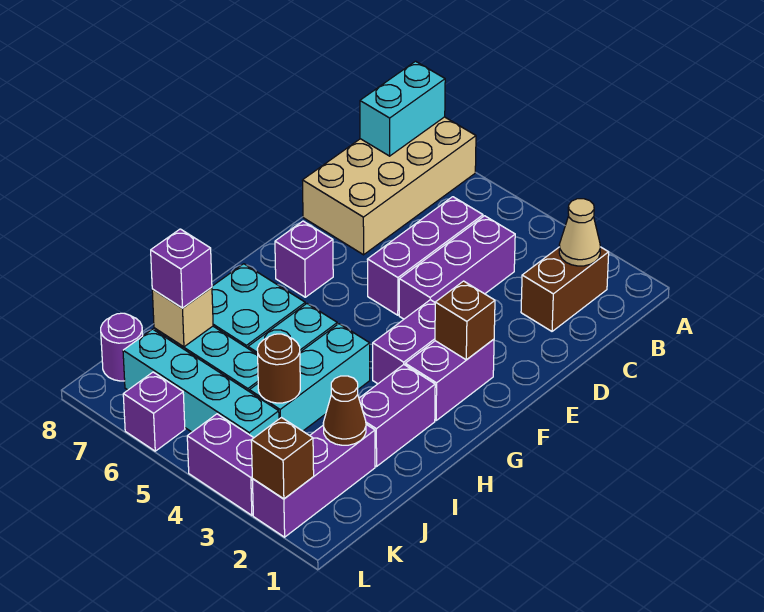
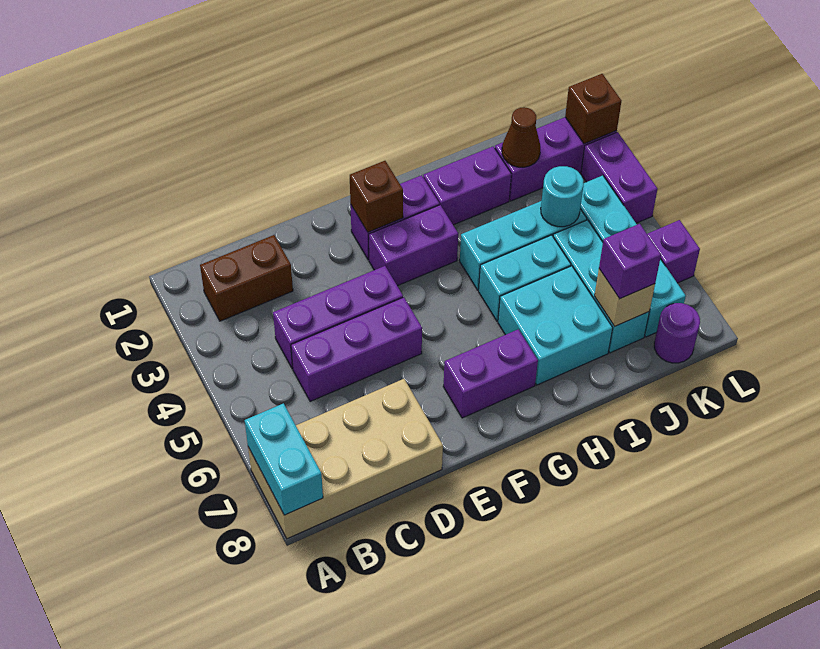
cyan brick A8:B8 level 2 -> cyan brick A7:A8 level 2
tan cone B2 level 2 -> none
purple brick F7 level 1 -> purple brick F7:G7 level 1
brown round brick J4 level 2 -> cyan round brick J4 level 2

